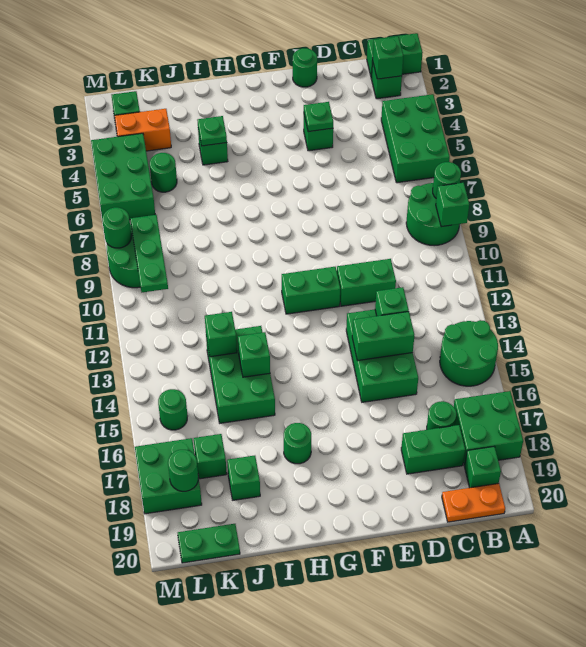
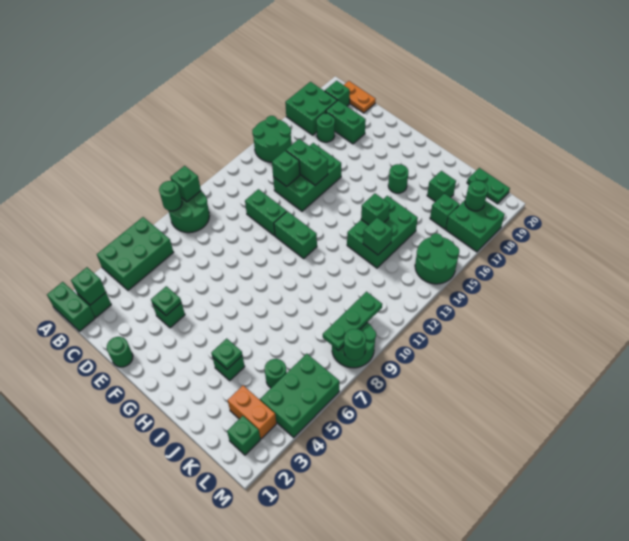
green round brick L15 level 1 -> green round brick L14:M15 level 1

